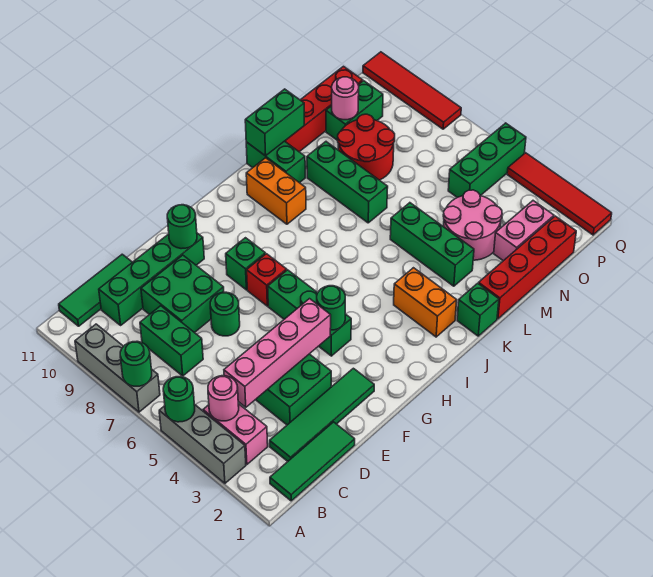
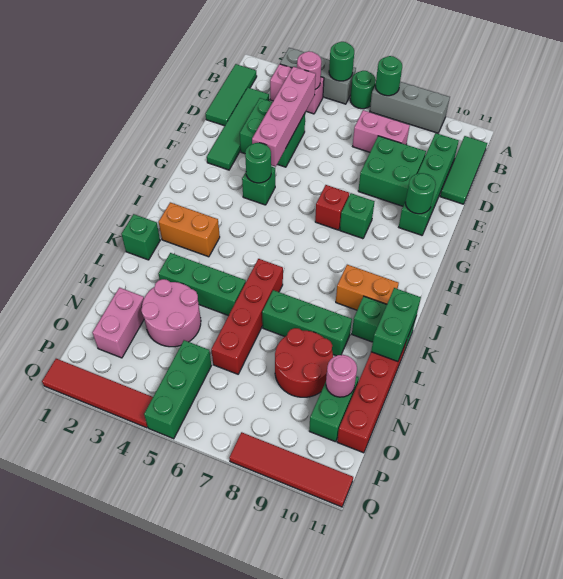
green brick C7:C8 level 1 -> pink brick C7:C8 level 1
green round brick E7 level 1 -> green round brick A6 level 1
green brick G4:G6 level 1 -> green brick G4 level 1
red brick L1:O1 level 1 -> red brick K6:N6 level 1

